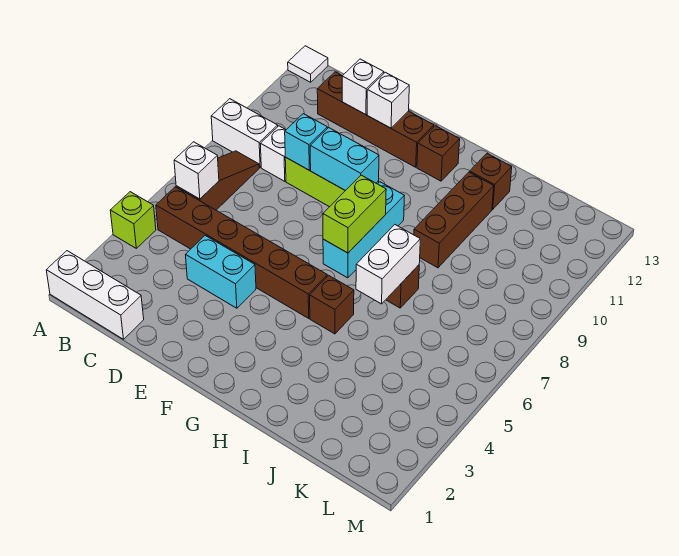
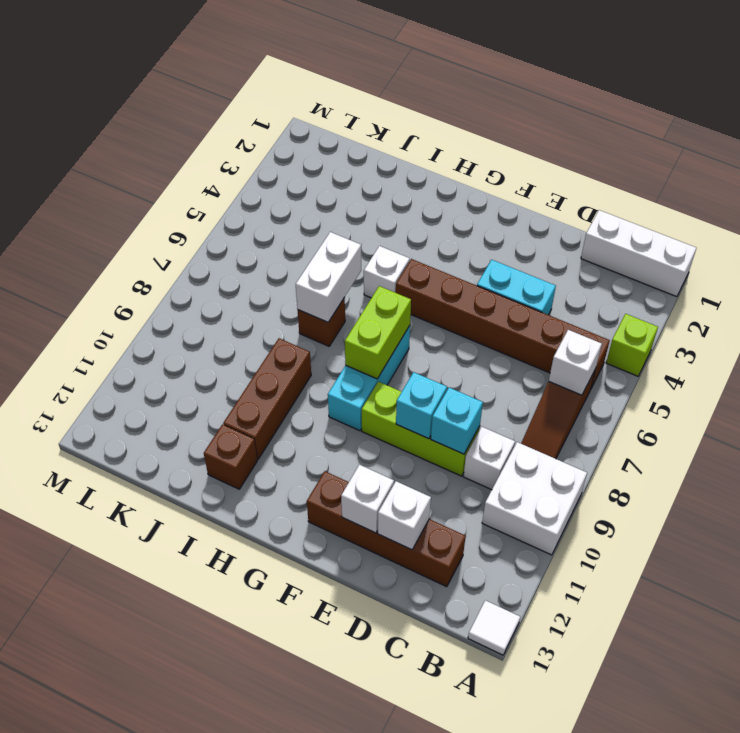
white brick A9:B9 level 1 -> white brick A9:B10 level 1
cyan brick E9:F9 level 2 -> cyan brick E9 level 2
brown brick G12 level 1 -> none
brown brick H5 level 1 -> white brick H5 level 1

